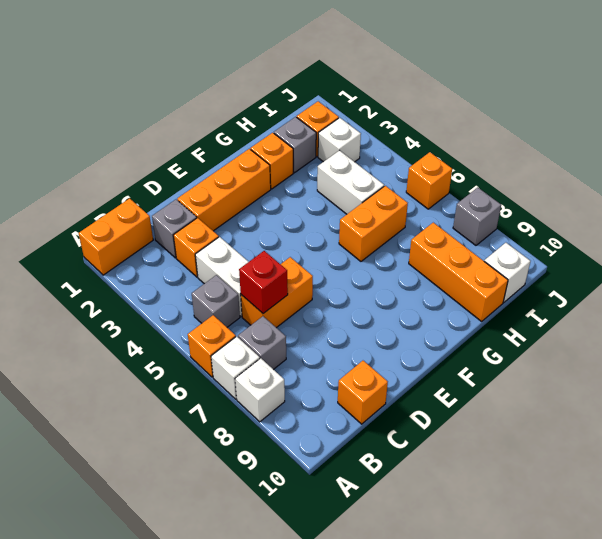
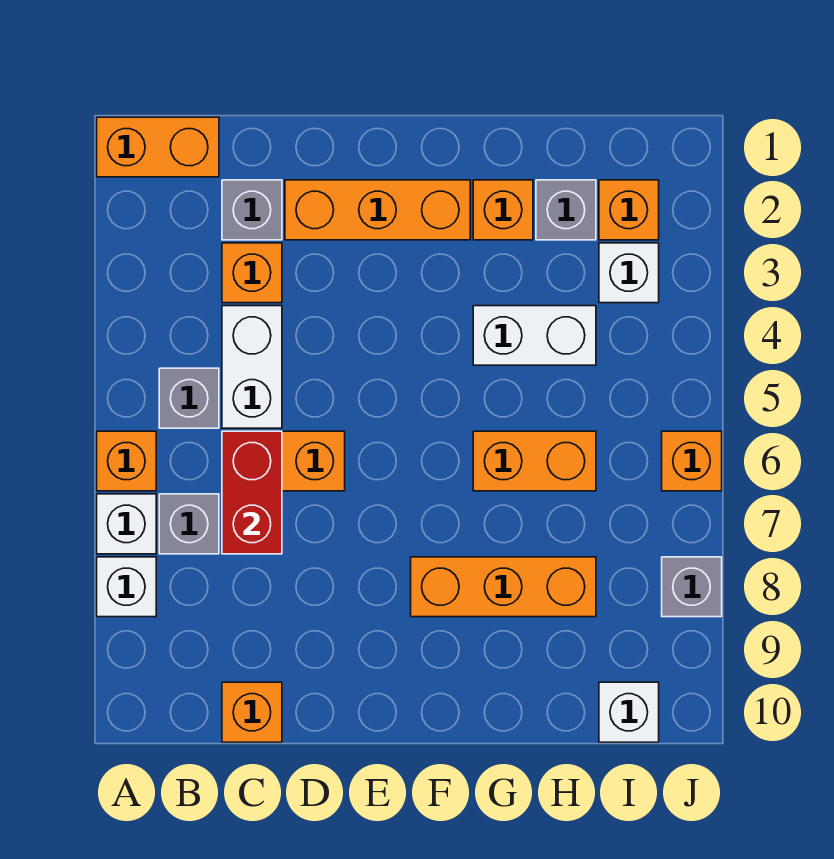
red brick C6 level 2 -> red brick C6:C7 level 2
white brick H4:H5 level 1 -> white brick G4:H4 level 1
orange brick H8:H10 level 1 -> orange brick F8:H8 level 1

